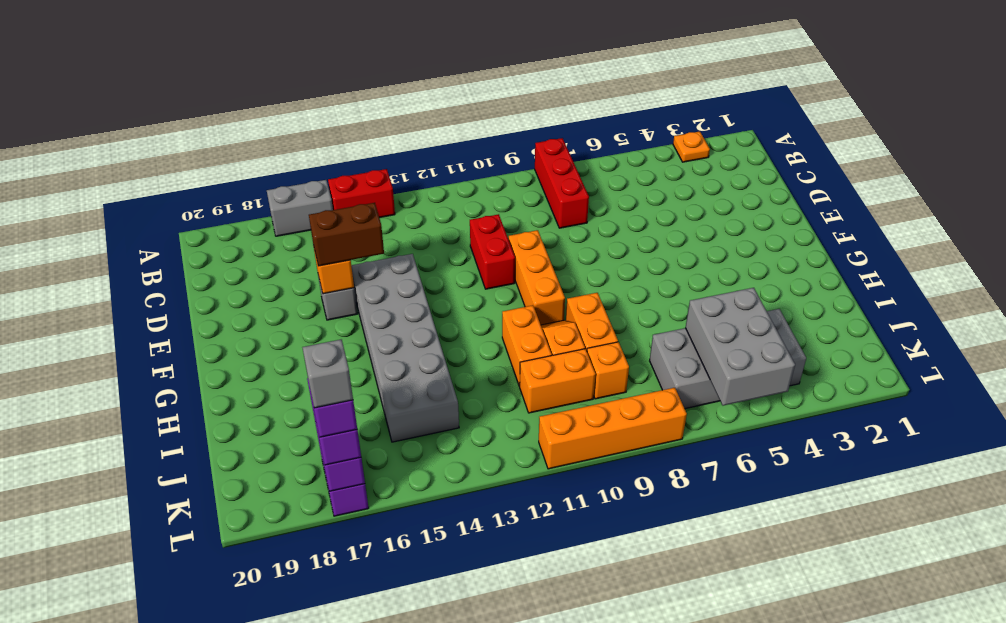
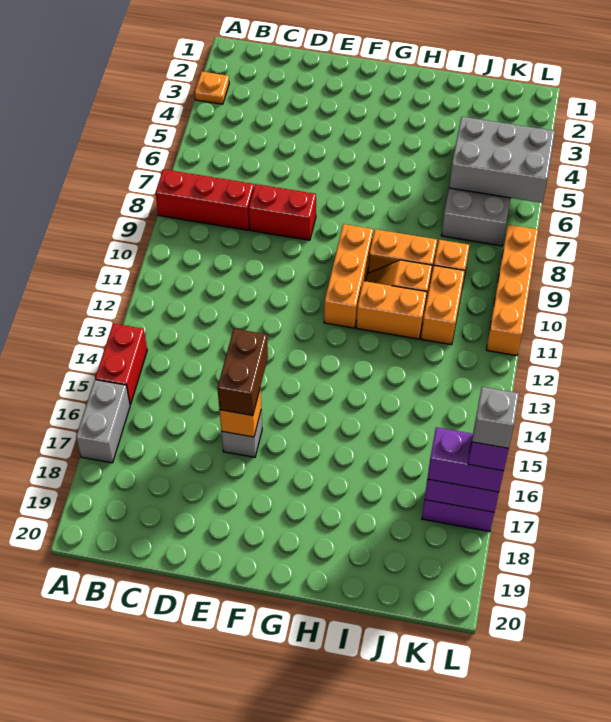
red brick D11:E11 level 1 -> red brick D8:E8 level 1
orange brick E10:G10 level 1 -> orange brick G9:G11 level 1
grey brick E14:J15 level 1 -> none

